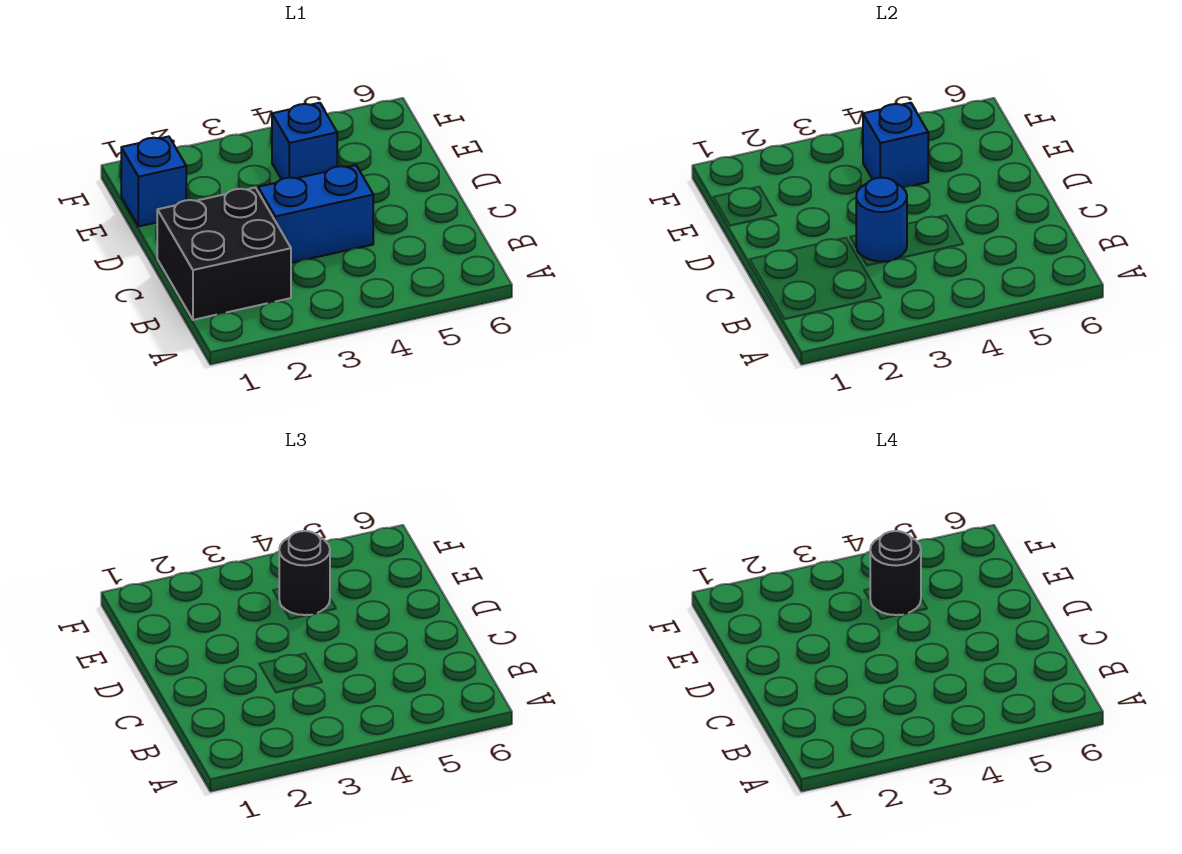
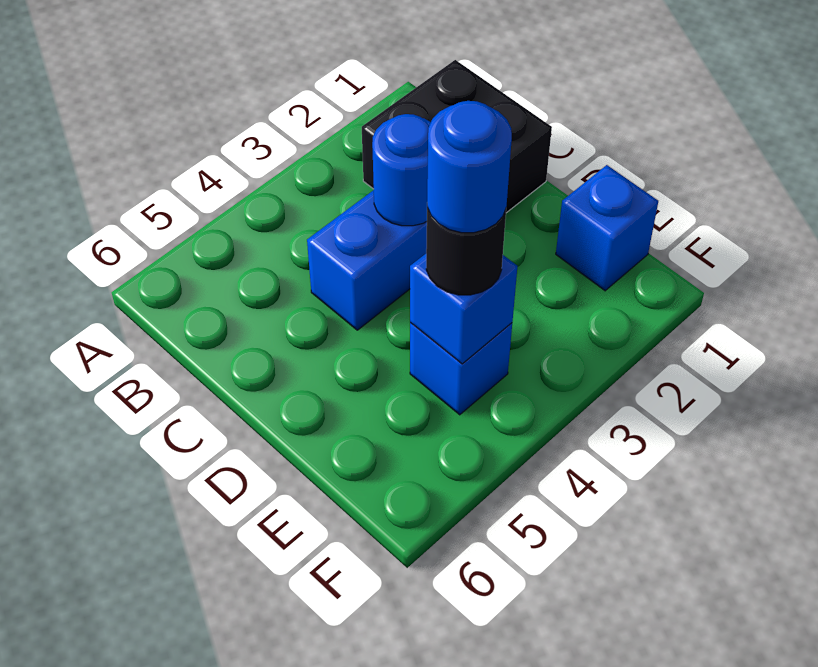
black round brick E4 level 4 -> blue round brick E4 level 4

